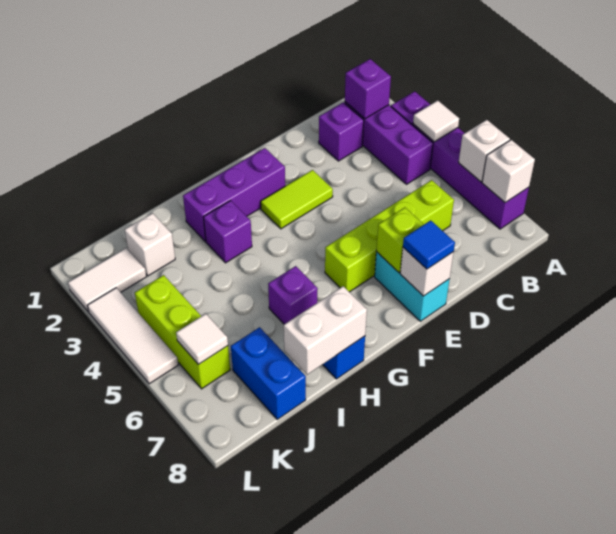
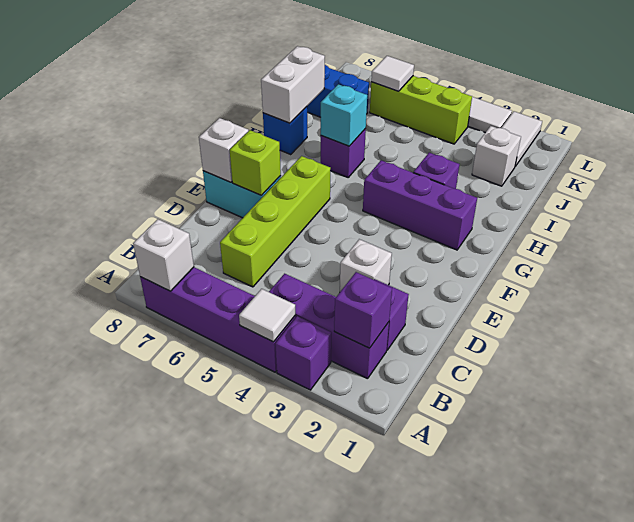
white brick A6 level 2 -> white brick D3 level 1
lime tile E3:F3 level 1 -> none
blue tile E8 level 3 -> none
purple brick F2:H2 level 1 -> purple brick G2:G4 level 1
none -> cyan brick H6 level 2

